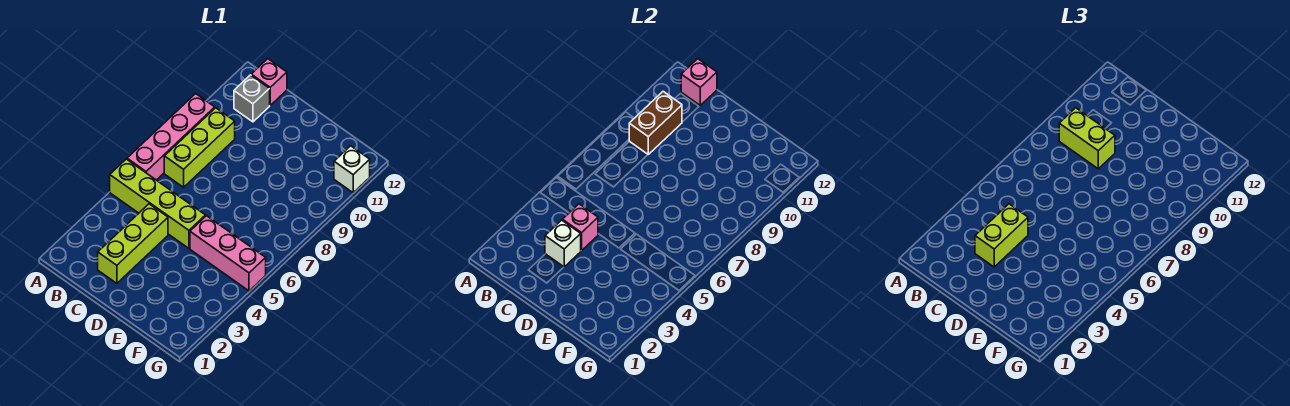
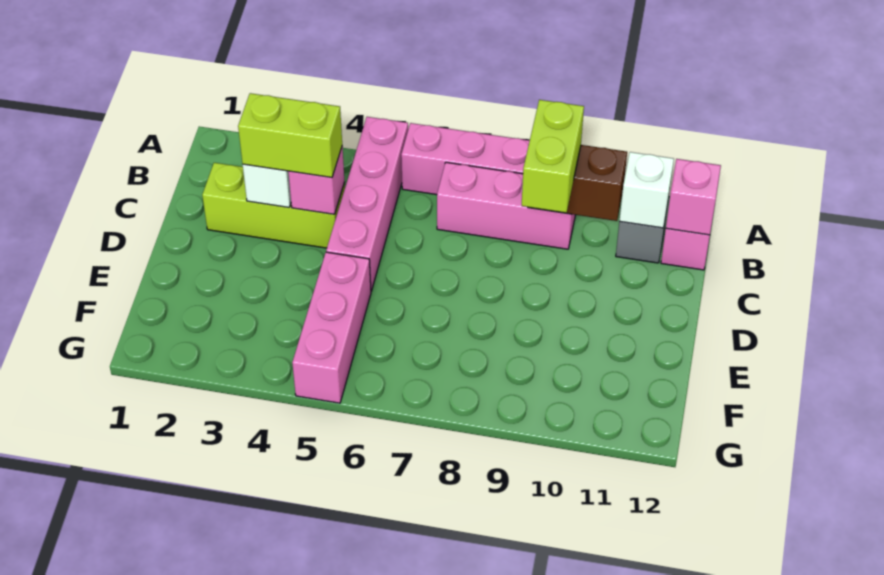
lime brick A5:D5 level 1 -> pink brick A5:D5 level 1
lime brick B7:B9 level 1 -> pink brick B7:B9 level 1
white brick G11 level 1 -> white brick B11 level 2

